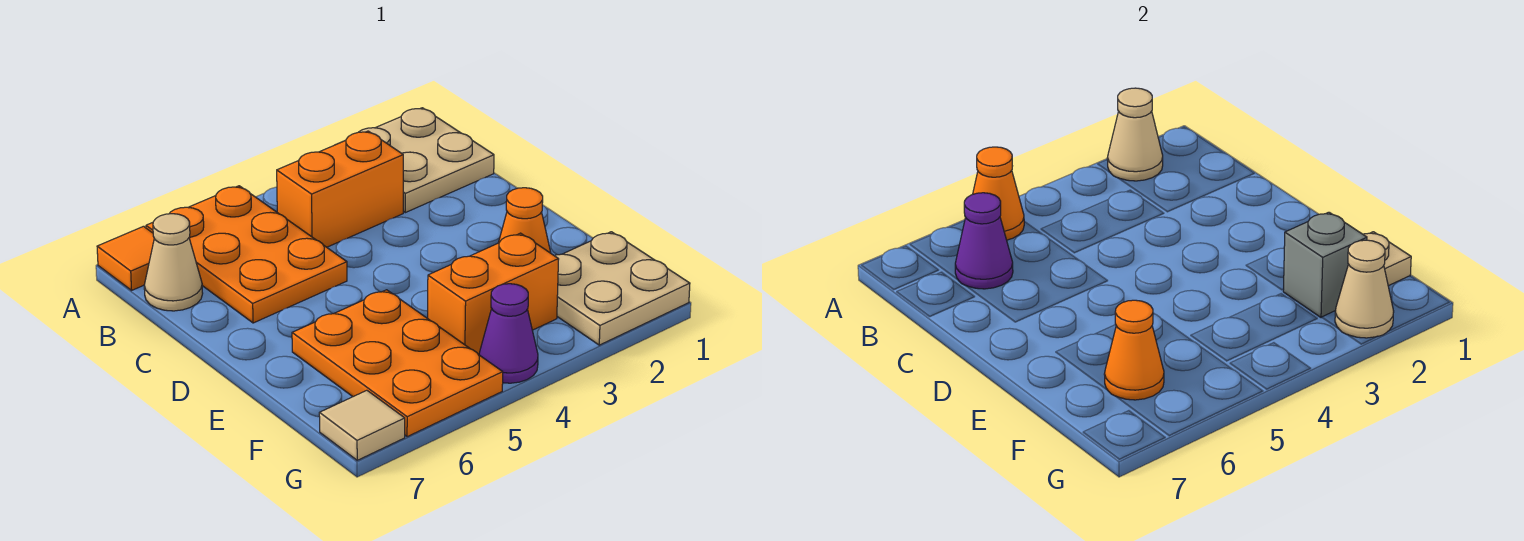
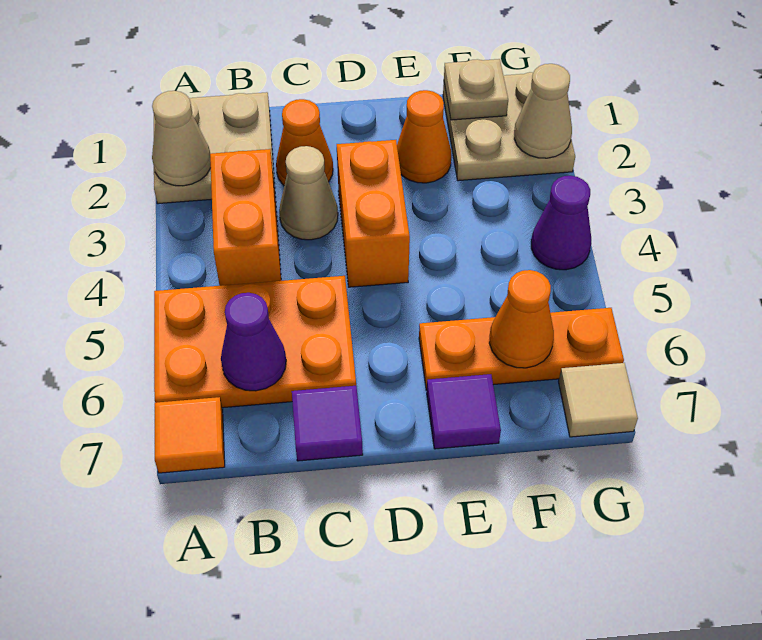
orange cone A5 level 2 -> orange cone C2 level 1
tan cone B7 level 1 -> tan cone C3 level 1
none -> purple tile C7 level 1
orange plate E5:G6 level 1 -> orange plate E6:G6 level 1
none -> purple tile E7 level 1
grey brick F2 level 2 -> none
orange brick F3:F4 level 1 -> orange brick D3:D4 level 1

